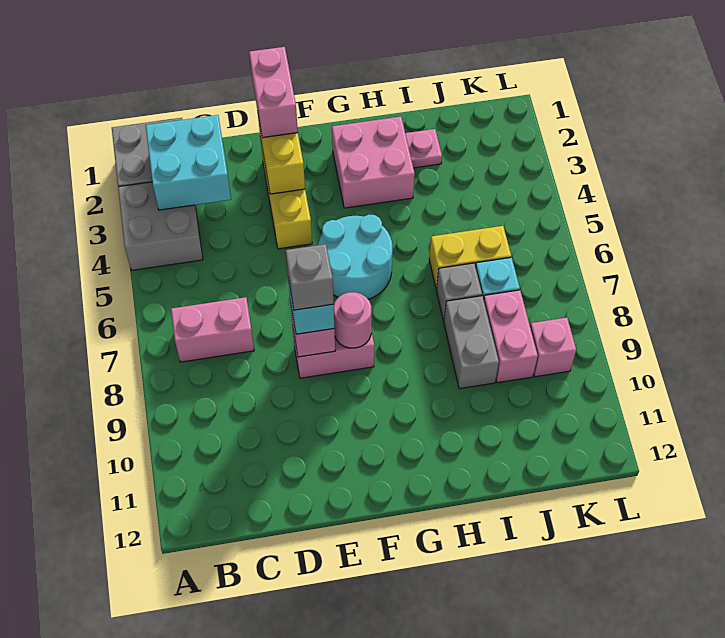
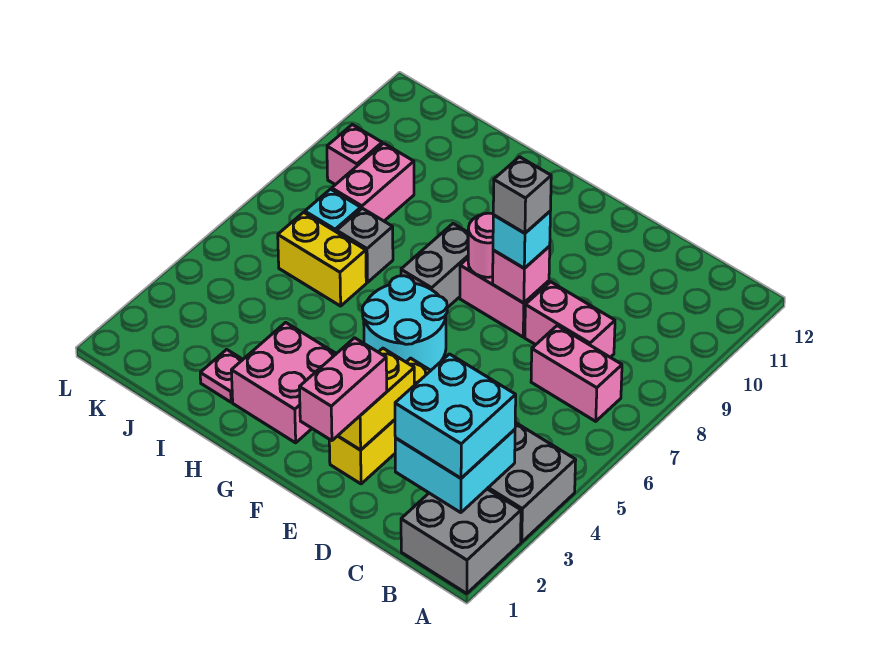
none -> cyan brick B2:C3 level 3
none -> pink brick C8:D8 level 1
grey brick I8:I9 level 1 -> grey brick G7:G8 level 1

